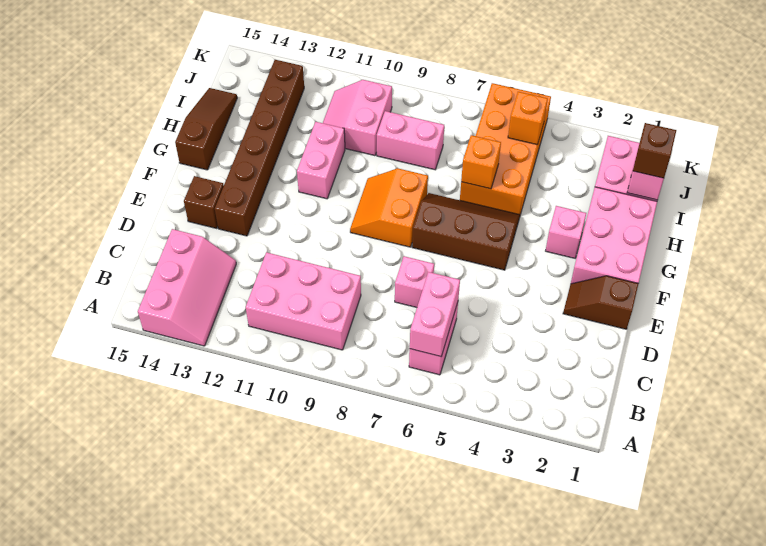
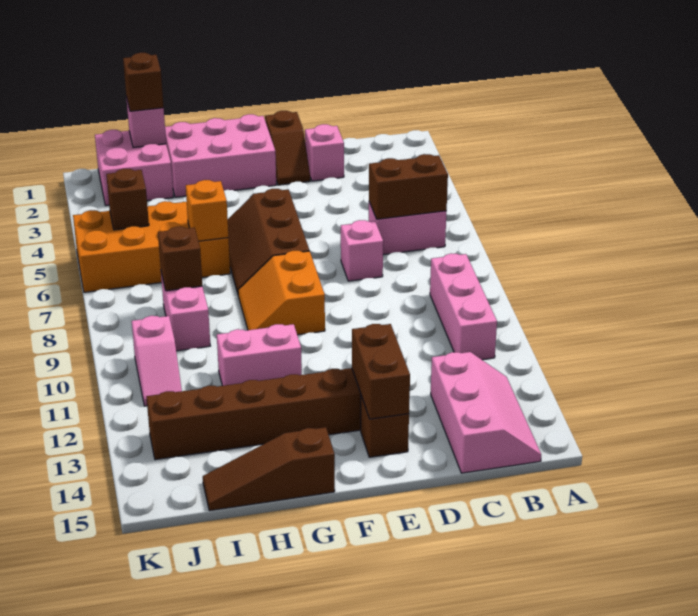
pink slope A13:C14 level 1 top 14 -> pink slope B13:C15 level 1 top C
pink brick B6:C6 level 2 -> brown brick B6:C6 level 2
pink brick B9:C11 level 1 -> pink brick B9:B11 level 1
none -> brown brick E13:E14 level 2
orange slope F8:G9 level 1 top 8 -> orange slope F8:G9 level 1 top F
pink brick G3 level 1 -> pink brick D2 level 1
none -> brown brick I8 level 2
pink slope I10:J11 level 1 top 10 -> pink slope J10:J11 level 1 top 10
orange brick J5 level 2 -> brown brick J5 level 2

